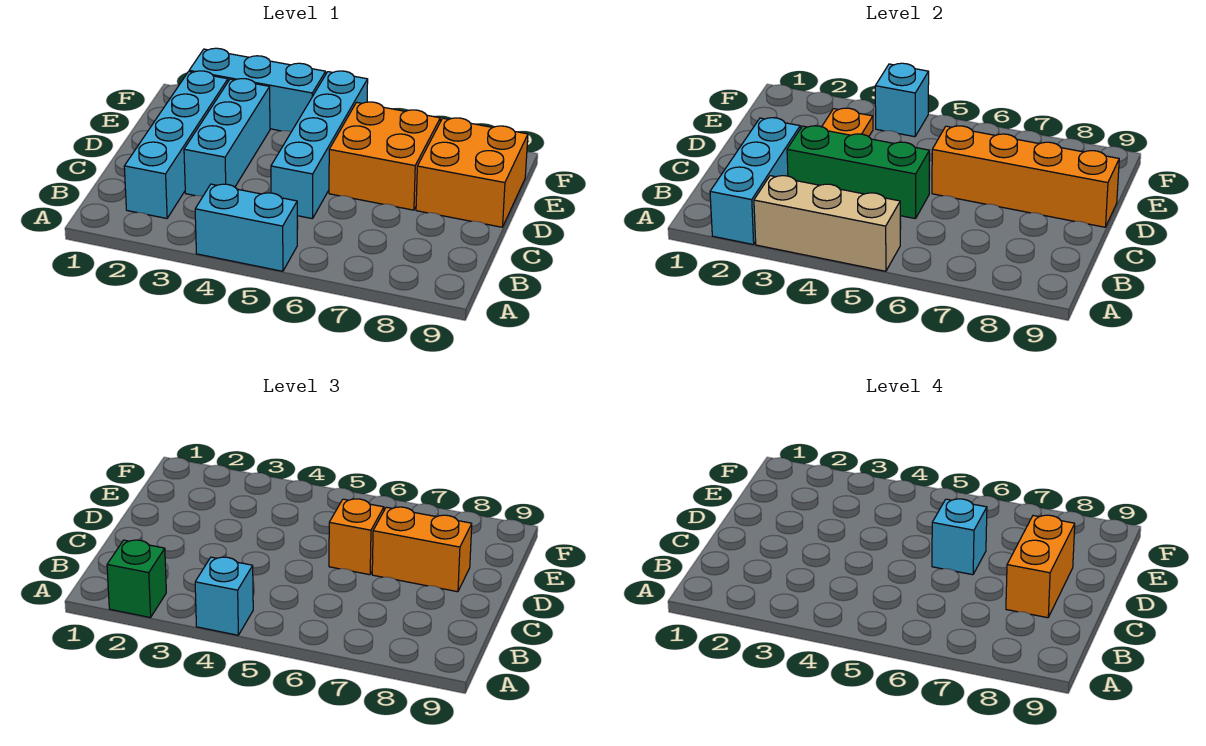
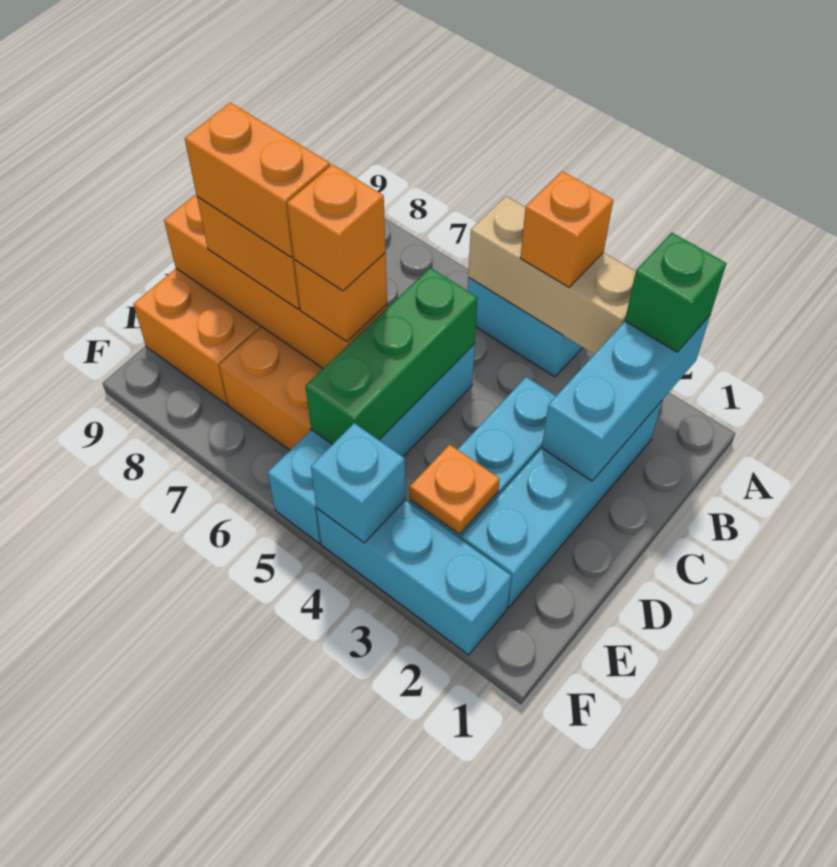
cyan brick A4 level 3 -> orange brick A4 level 3
green brick C3:C5 level 2 -> green brick C5:E5 level 2
orange brick C8:D8 level 4 -> orange brick D7:D8 level 4
cyan brick D6 level 4 -> orange brick D6 level 4

